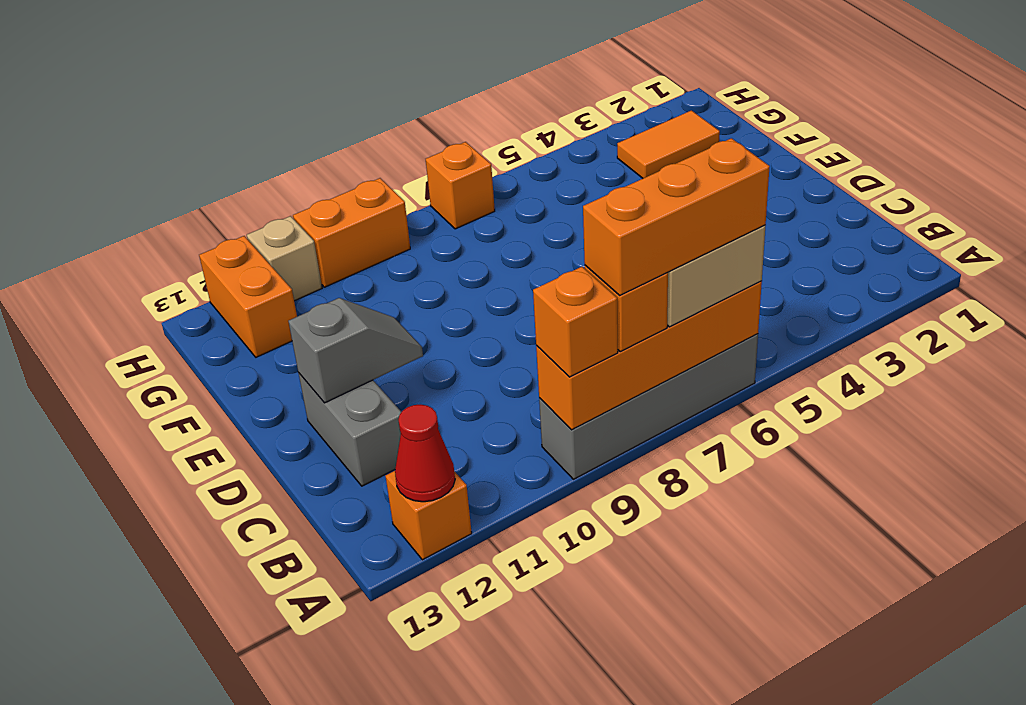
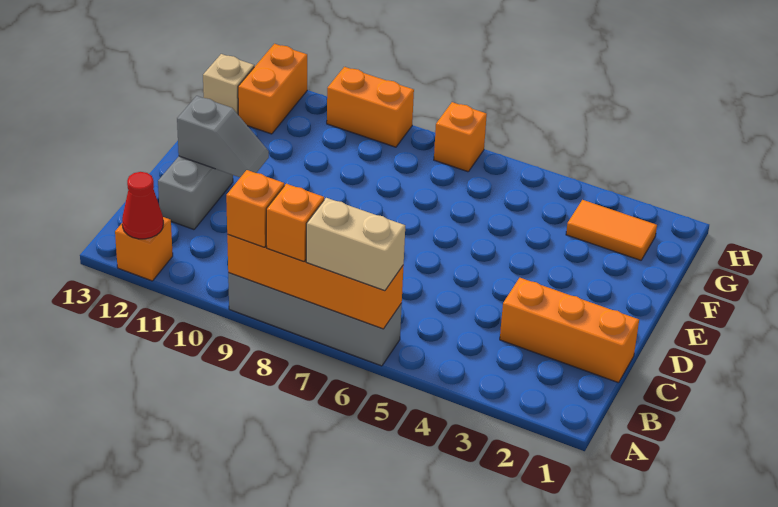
orange brick A6:A8 level 4 -> orange brick C1:C3 level 1
tan brick H11 level 1 -> tan brick G13 level 1

